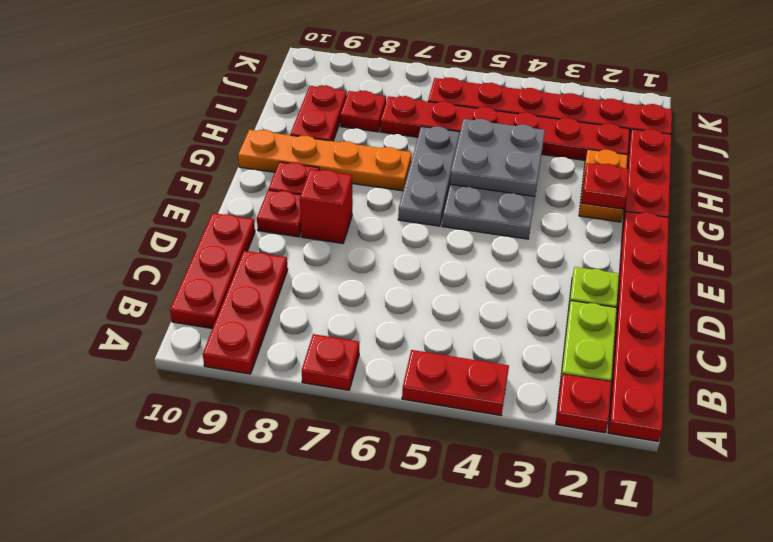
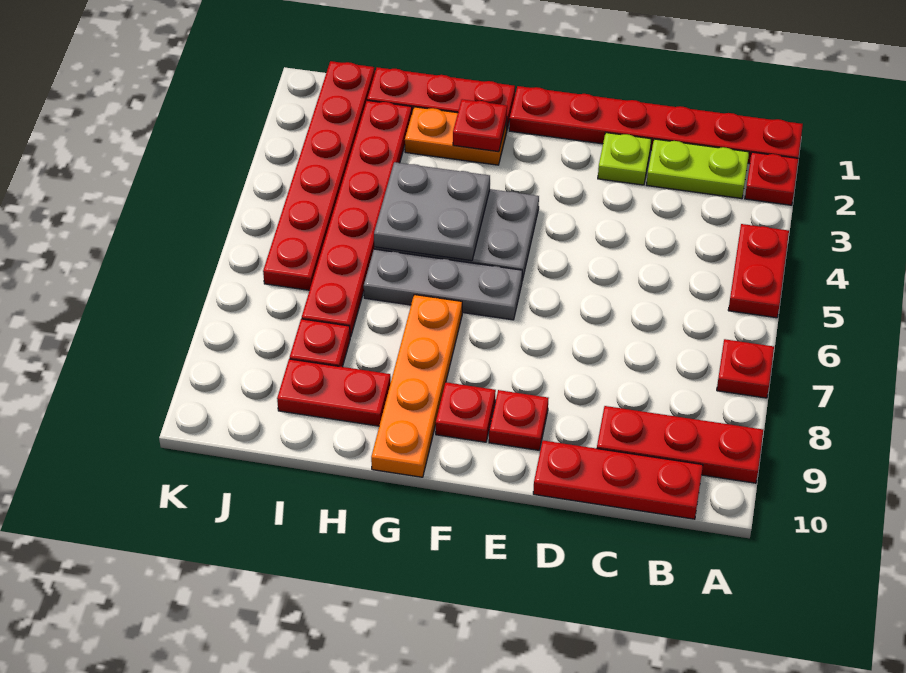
red brick E8 level 1 -> none

